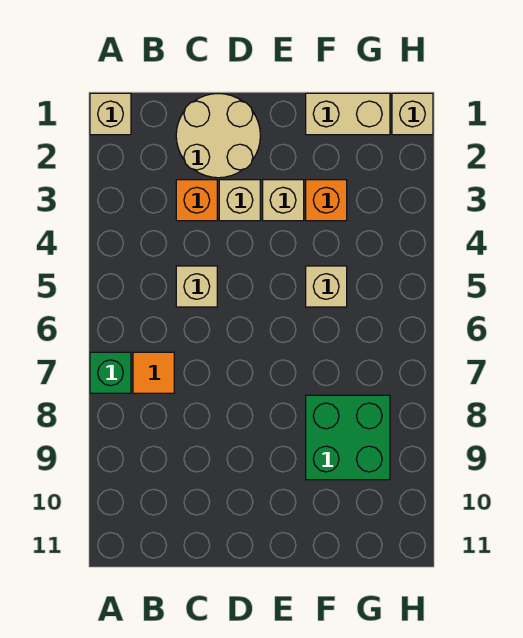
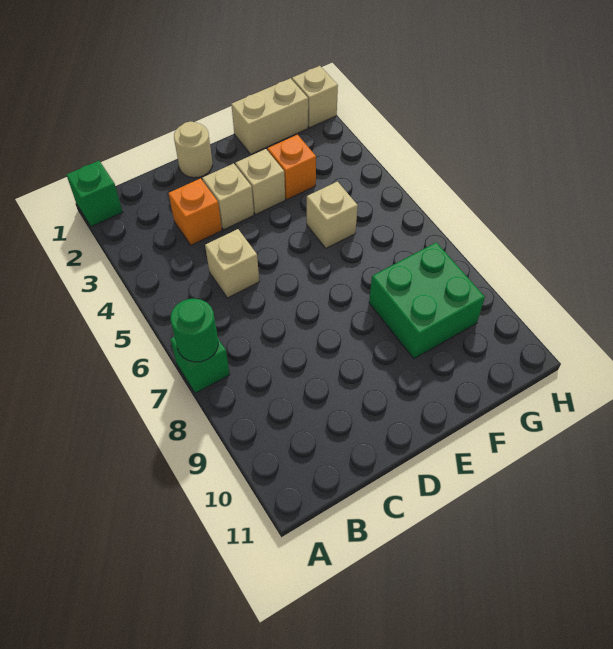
tan brick A1 level 1 -> green brick A1 level 1
none -> green round brick A7 level 2
orange tile B7 level 1 -> none
tan round brick C1:D2 level 1 -> tan round brick D1 level 1

